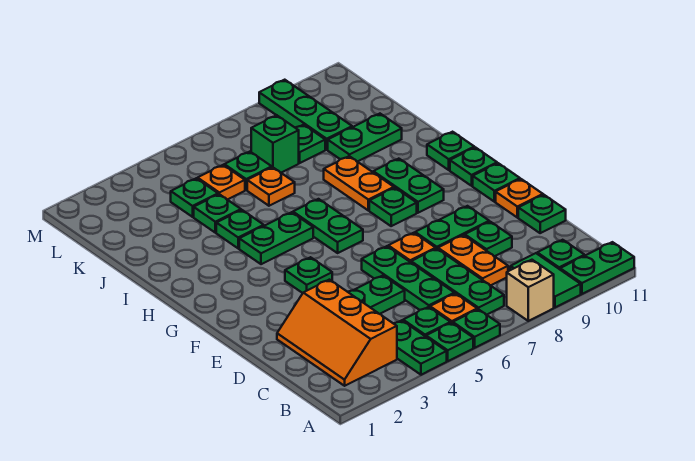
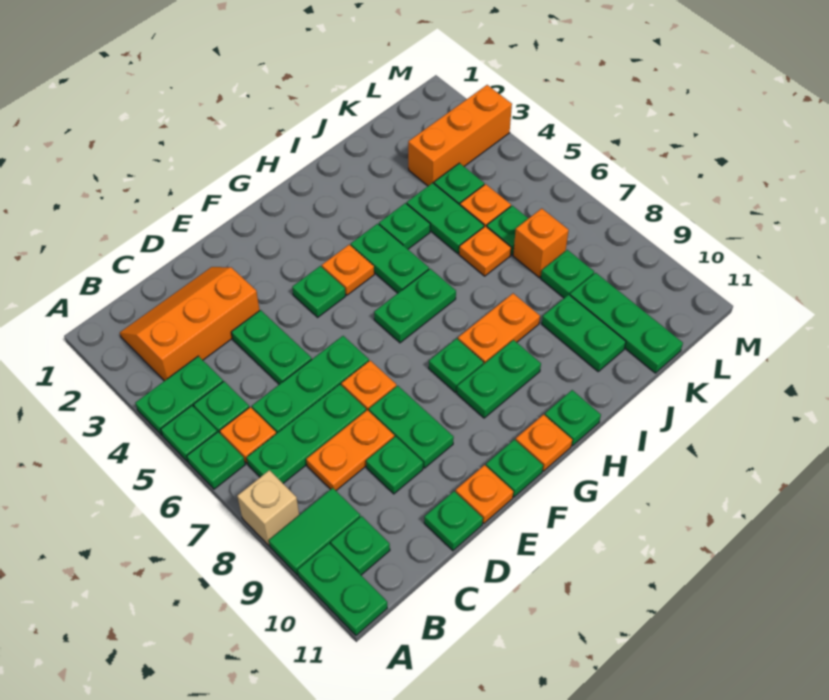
none -> orange plate G4 level 1
green plate G11 level 1 -> orange plate G11 level 1
green plate J4 level 1 -> green plate J4:J5 level 1
none -> orange brick K3:M3 level 1
green brick K7 level 1 -> orange brick K7 level 1
green plate K9:M9 level 1 -> green plate K9:K11 level 1

